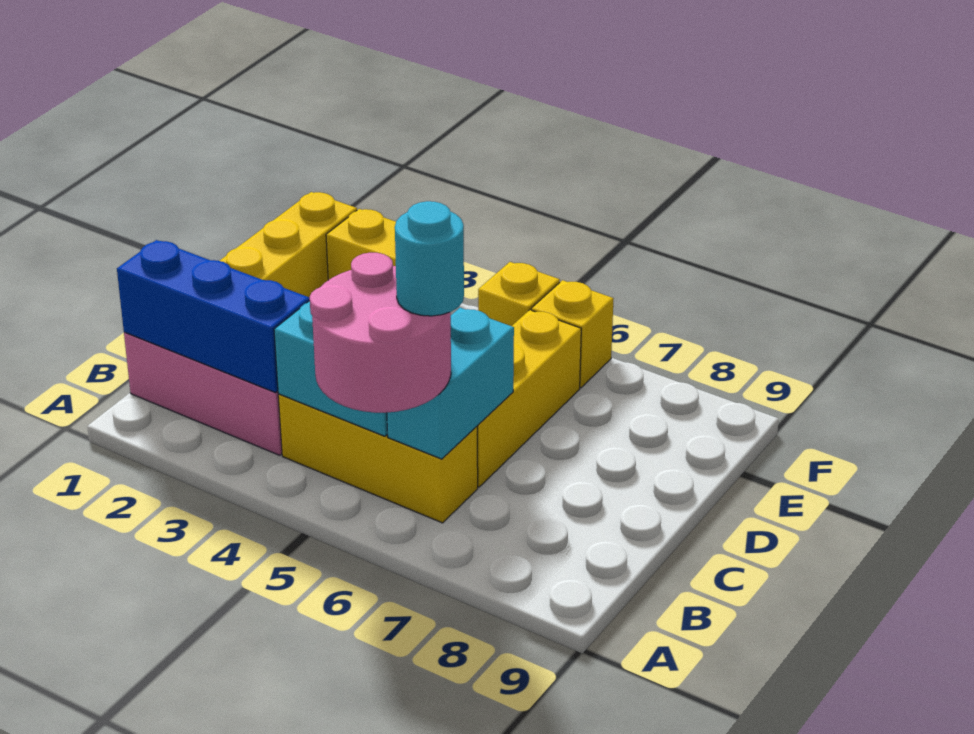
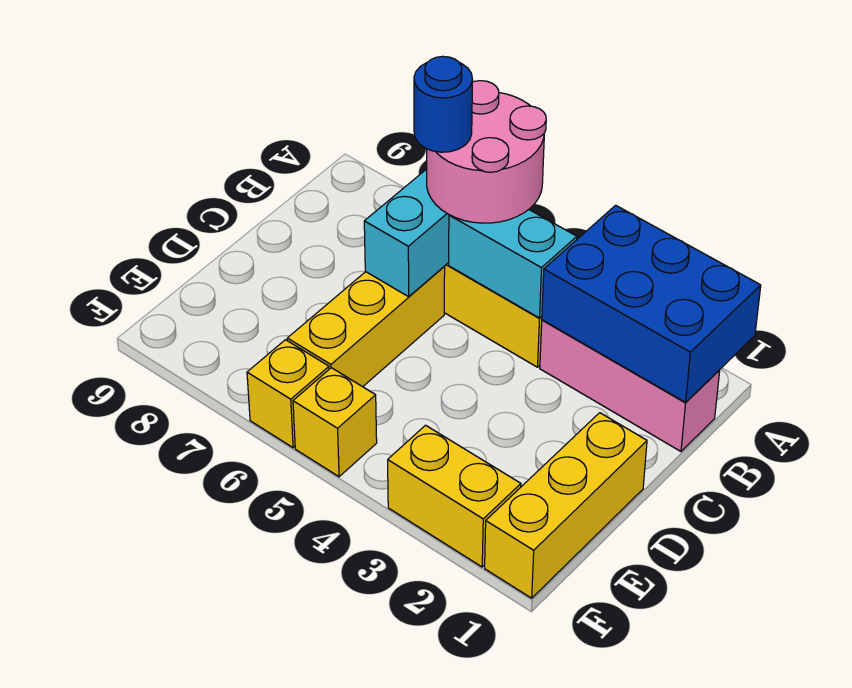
blue brick B1:B3 level 2 -> blue brick A1:B3 level 2
cyan round brick B6 level 4 -> blue round brick B6 level 4

